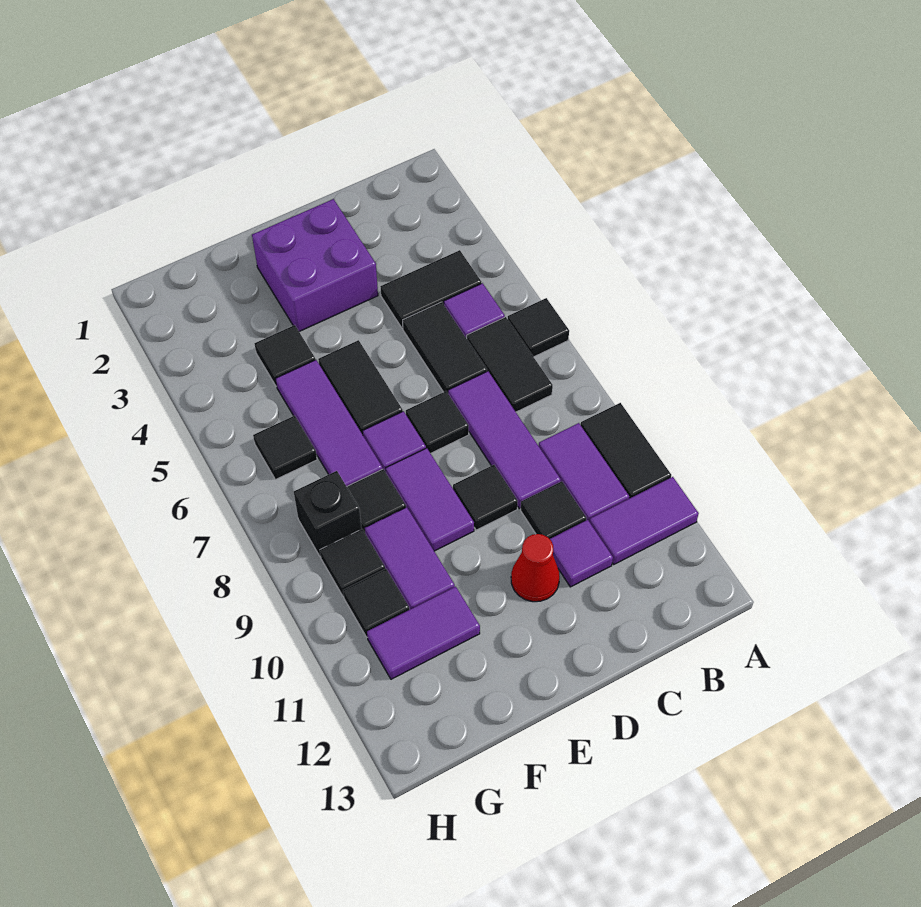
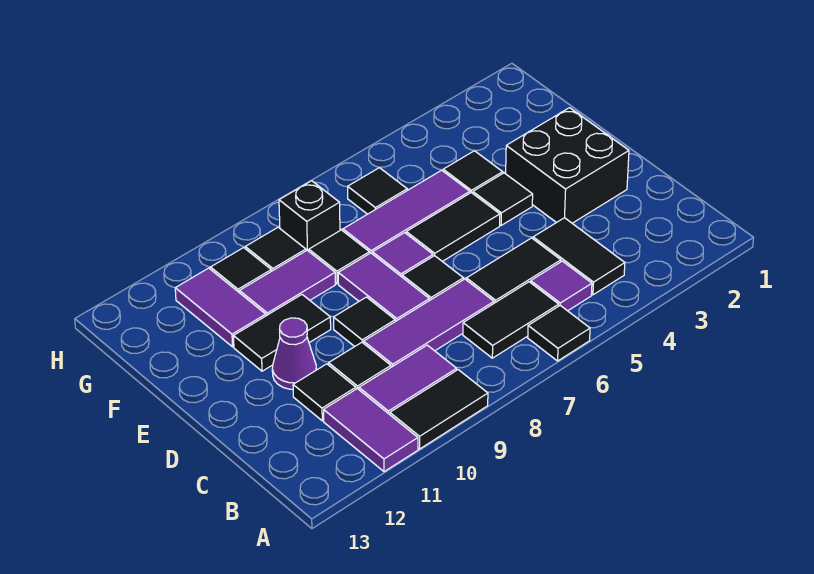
purple tile C11 level 1 -> black tile C11 level 1
purple brick D2:E3 level 1 -> black brick D2:E3 level 1
red cone D11 level 1 -> purple cone D11 level 1
none -> black tile E4 level 1
purple tile E8:E9 level 1 -> purple tile D8:E8 level 1
none -> black tile E10:E11 level 1

